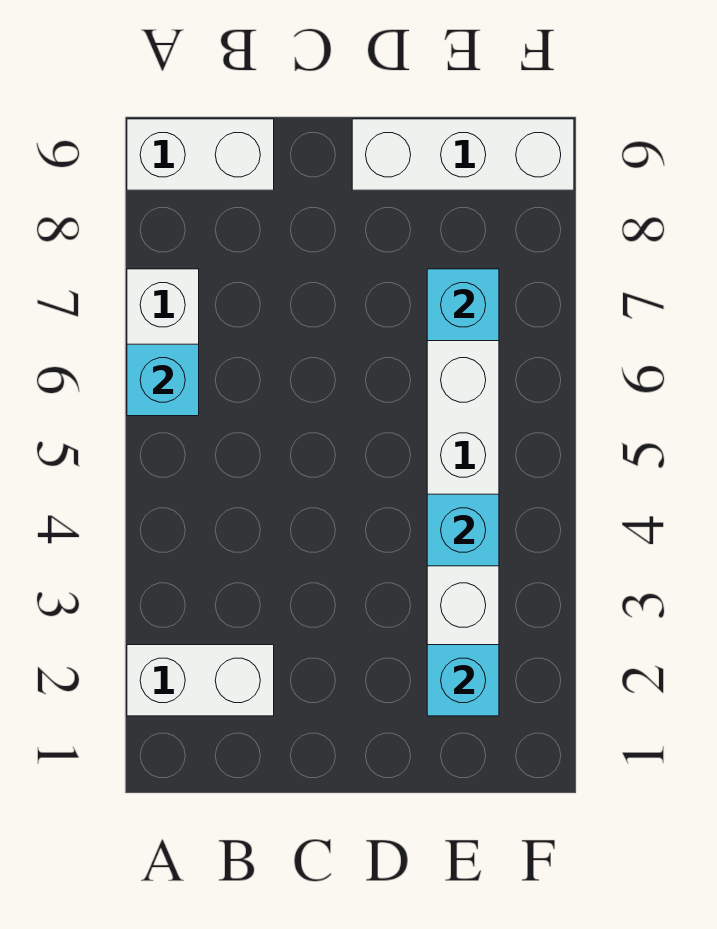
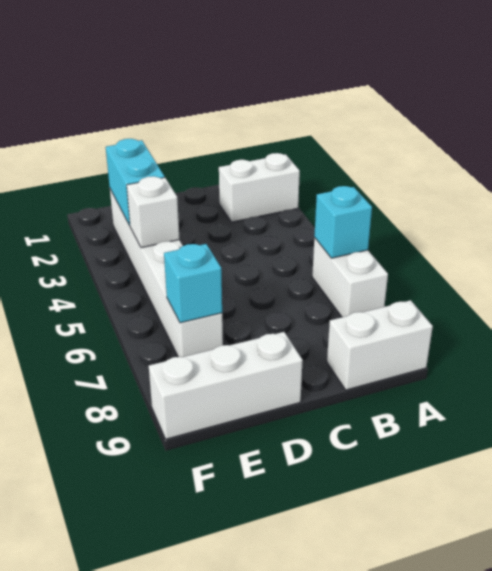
cyan brick E2 level 2 -> cyan brick E2:E3 level 2
cyan brick E4 level 2 -> white brick E4 level 2

